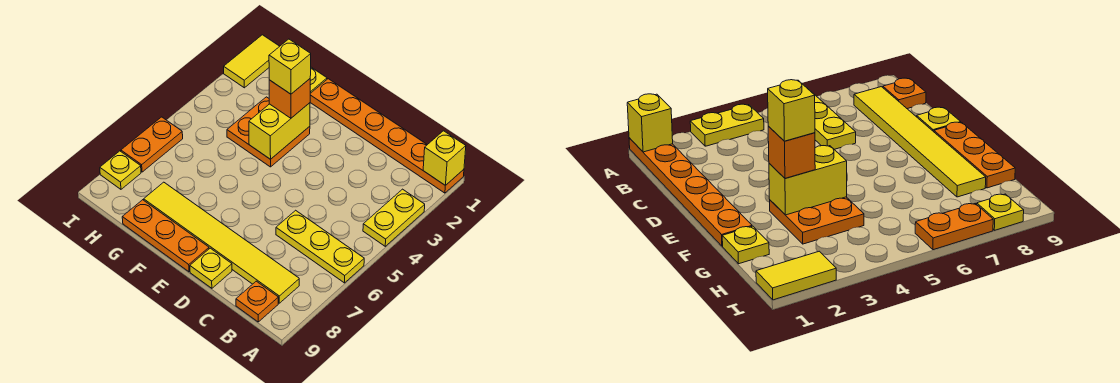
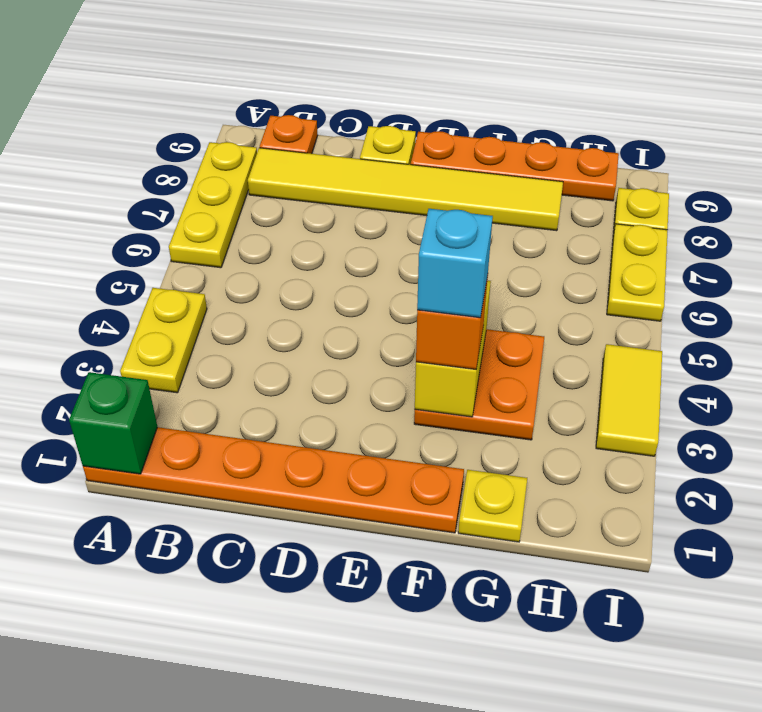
yellow brick A1 level 2 -> green brick A1 level 2
yellow plate A6:C6 level 1 -> yellow plate A6:A8 level 1
orange plate E9:G9 level 1 -> orange plate E9:H9 level 1
yellow brick F3 level 4 -> cyan brick F3 level 4
yellow tile I1:I2 level 1 -> yellow tile I3:I4 level 1
orange plate I6:I7 level 1 -> yellow plate I6:I7 level 1

